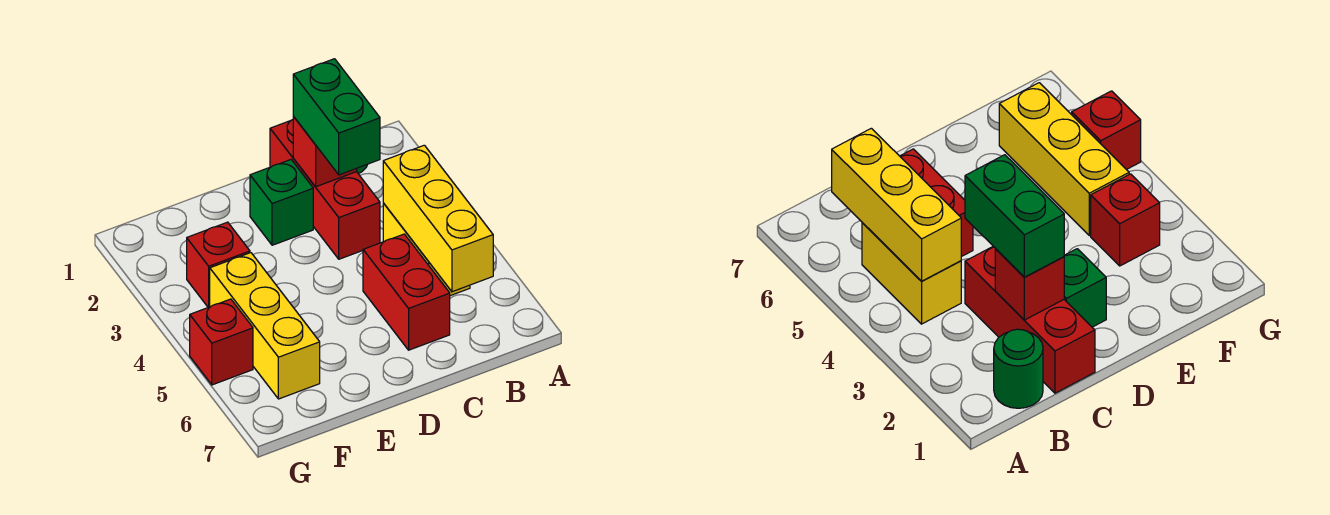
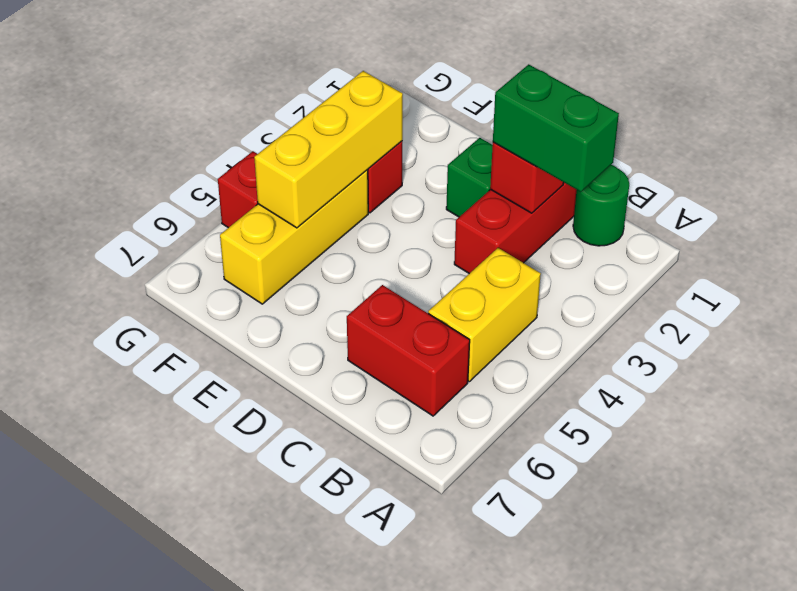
yellow brick B4:B6 level 2 -> yellow brick F3:F5 level 2
green brick C2:C3 level 3 -> green brick B2:C2 level 3
red brick C5:C6 level 1 -> red brick B6:C6 level 1

